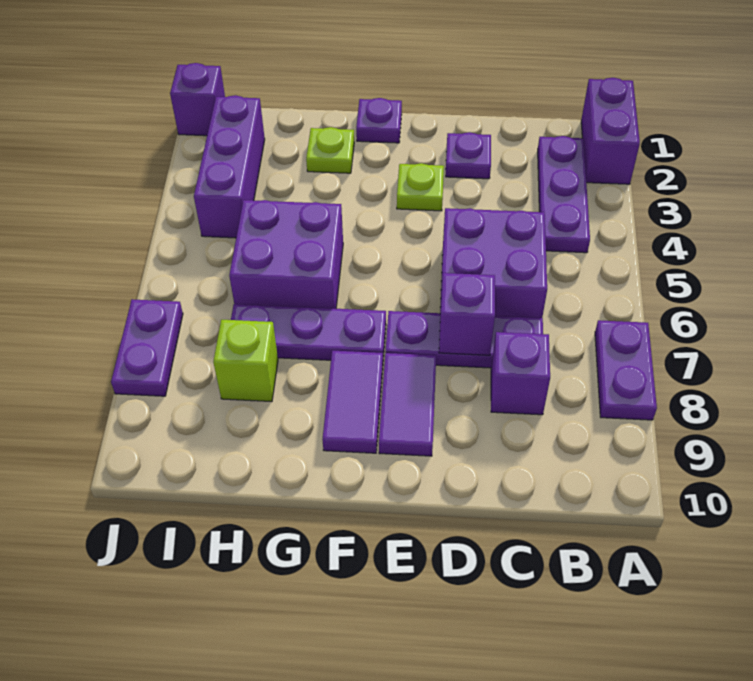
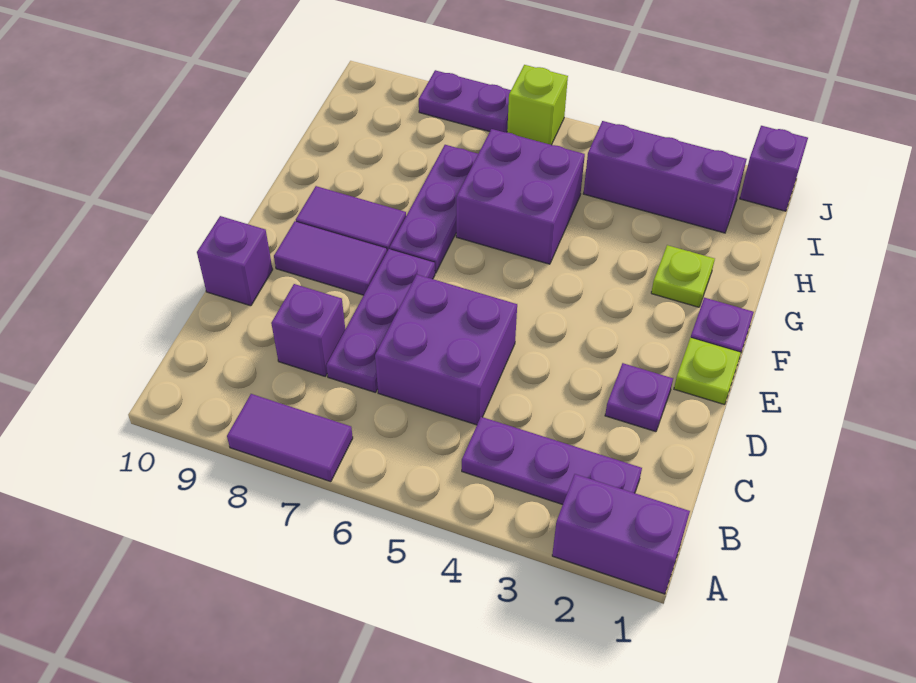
purple plate A7:A8 level 1 -> purple tile A7:A8 level 1
purple brick D7 level 2 -> purple brick D10 level 1
lime plate E3 level 1 -> lime plate E1 level 1
lime brick H8 level 1 -> lime brick J6 level 1

